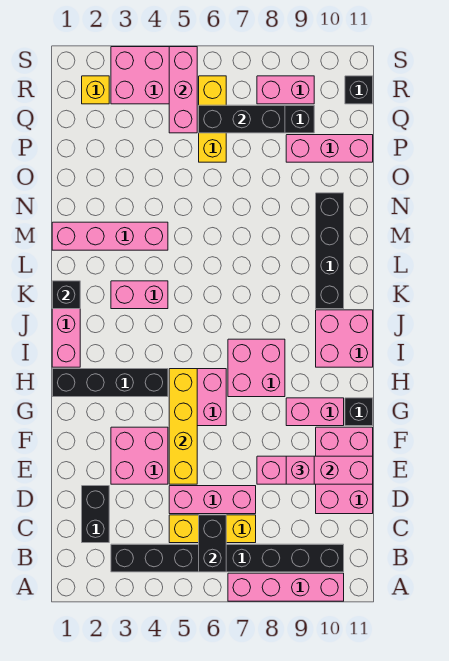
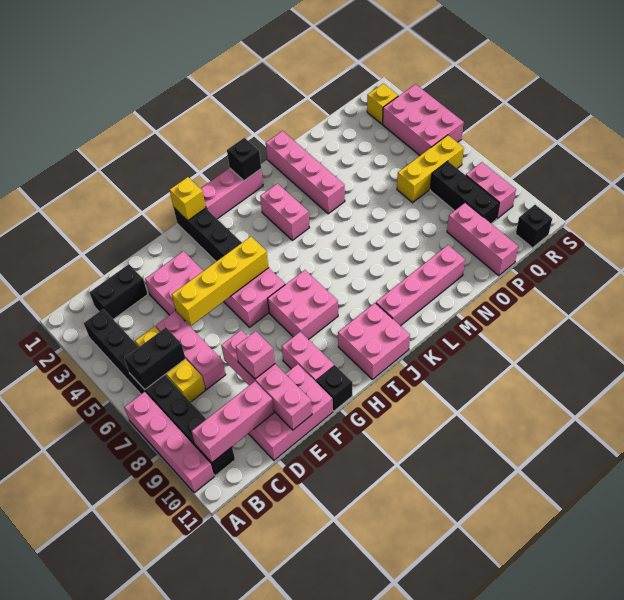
none -> yellow brick H1 level 2
black brick K10:N10 level 1 -> pink brick K10:N10 level 1
pink brick Q5:S5 level 2 -> pink brick B10:D10 level 2
black brick Q6:Q8 level 2 -> none

